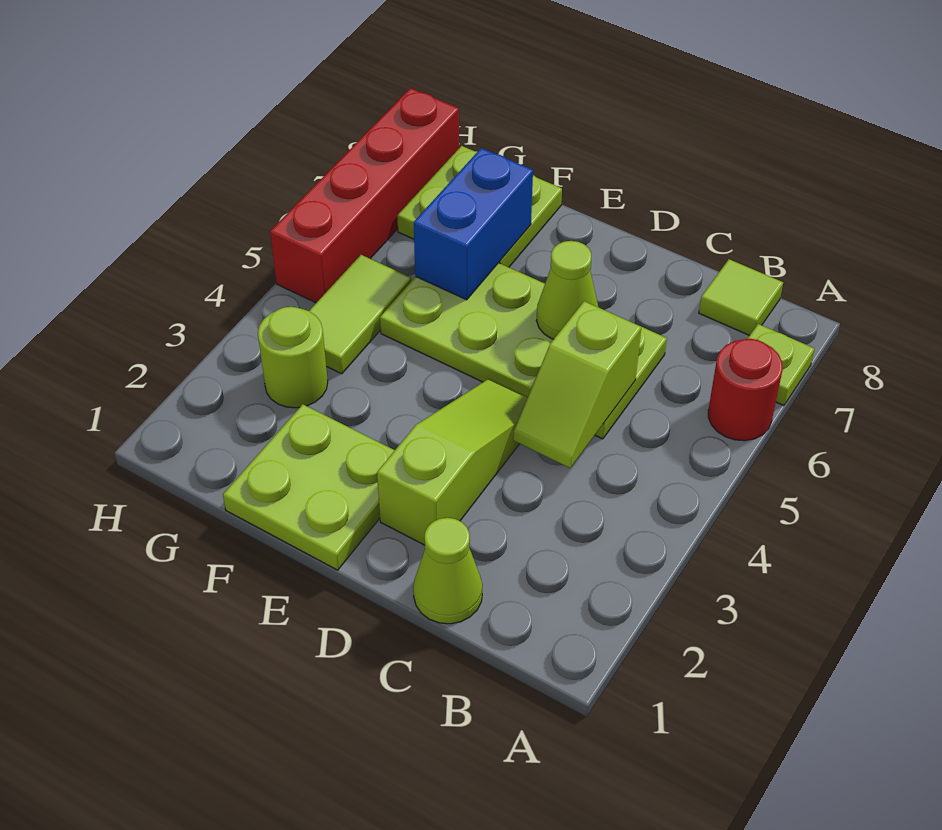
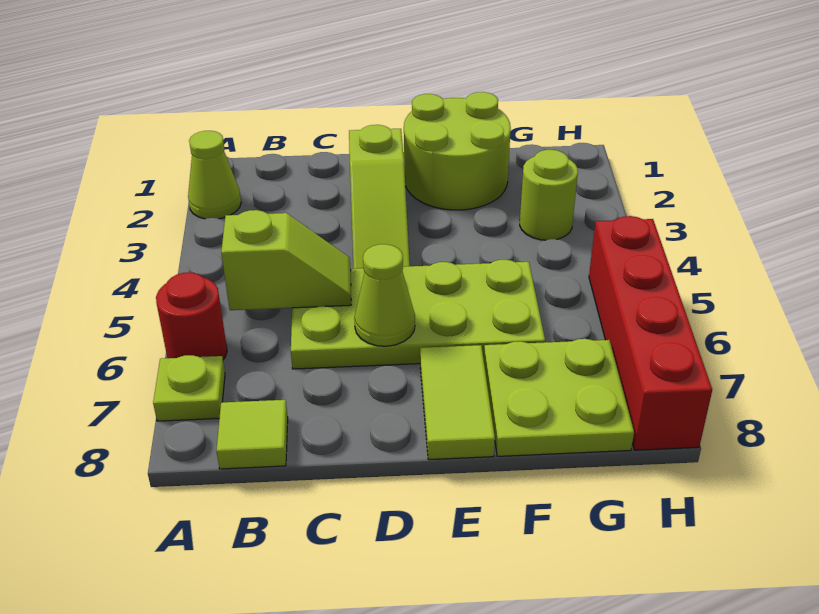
lime cone C1 level 1 -> lime cone A2 level 1
lime slope C4:C5 level 2 top 5 -> lime slope B5:C5 level 2 top B
lime plate E1:F2 level 1 -> lime round brick E1:F2 level 1
blue brick F6:F7 level 2 -> none
lime tile G4:G5 level 1 -> lime tile E7:E8 level 1

